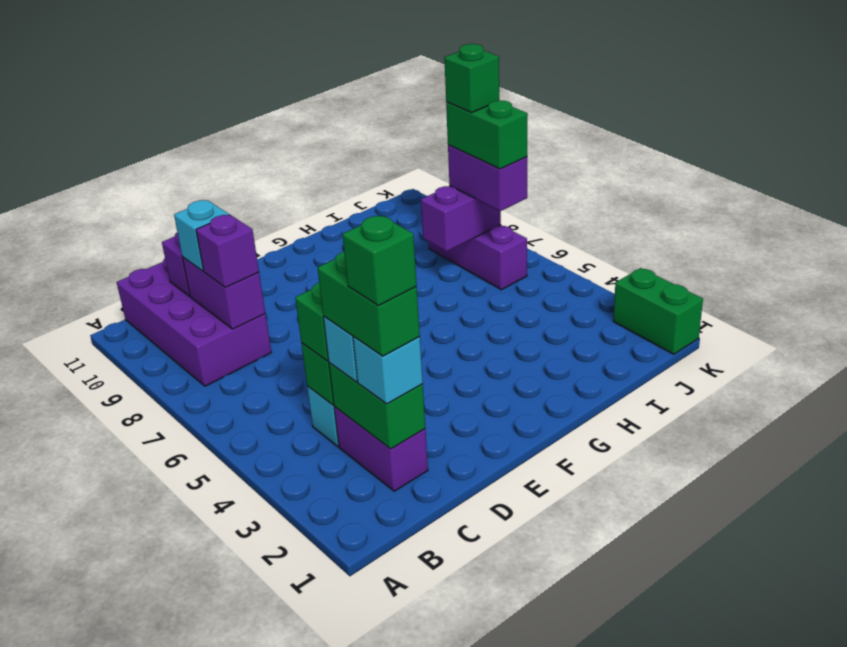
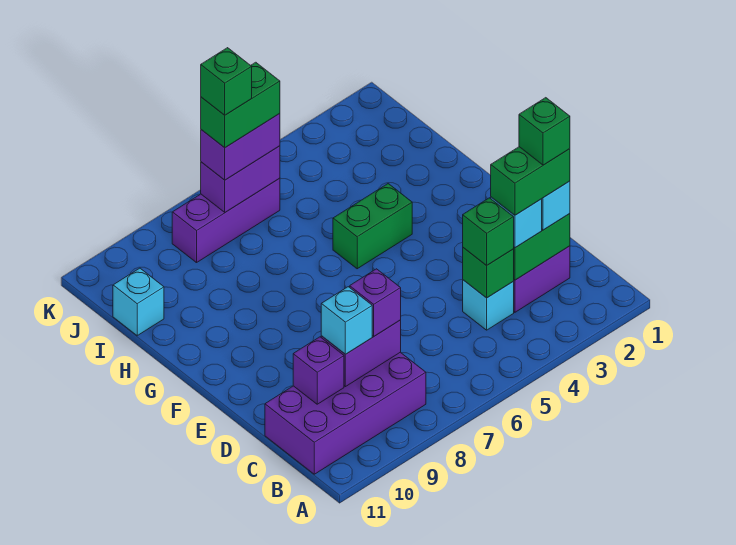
purple brick I7:J7 level 2 -> purple brick J6:J7 level 2
none -> cyan brick I11 level 1
green brick K1:K2 level 1 -> green brick G4:G5 level 1

